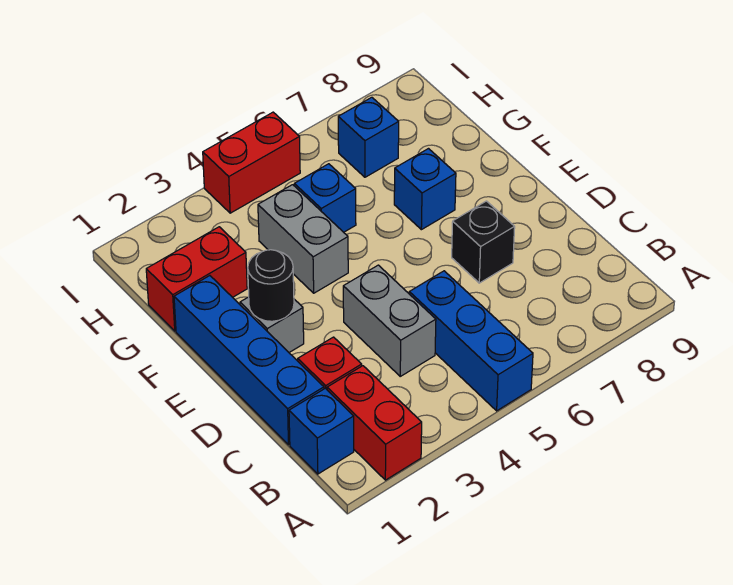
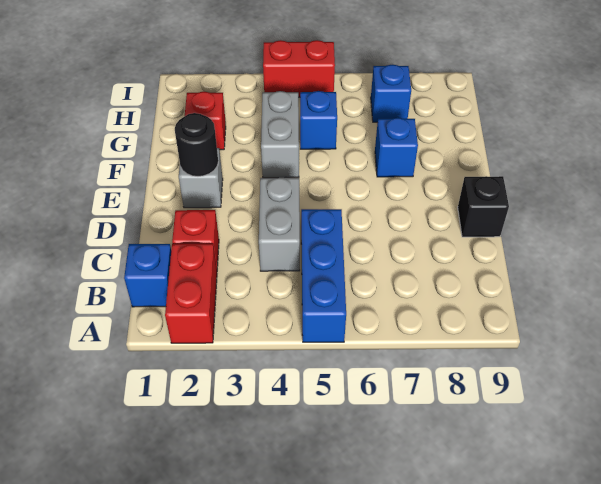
blue brick C1:F1 level 1 -> none
black brick D7 level 1 -> black brick D9 level 1
red brick G1:G2 level 1 -> red brick G2 level 1

